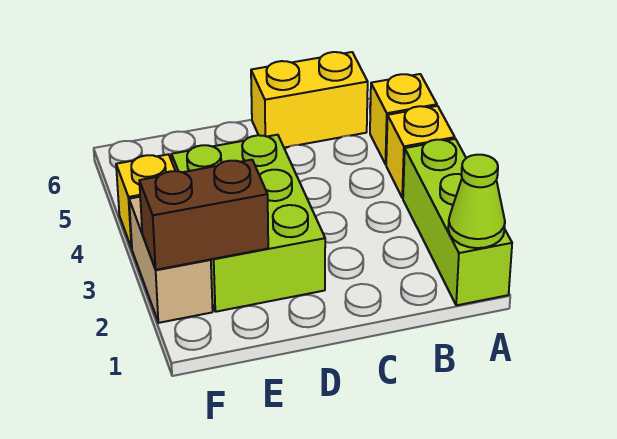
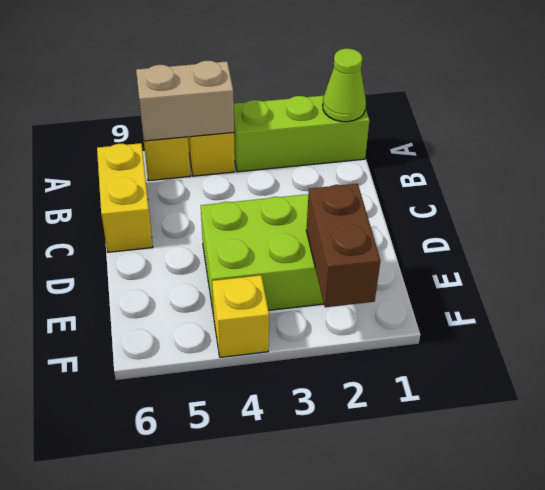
tan brick F2:F3 level 1 -> tan brick A4:A5 level 2

